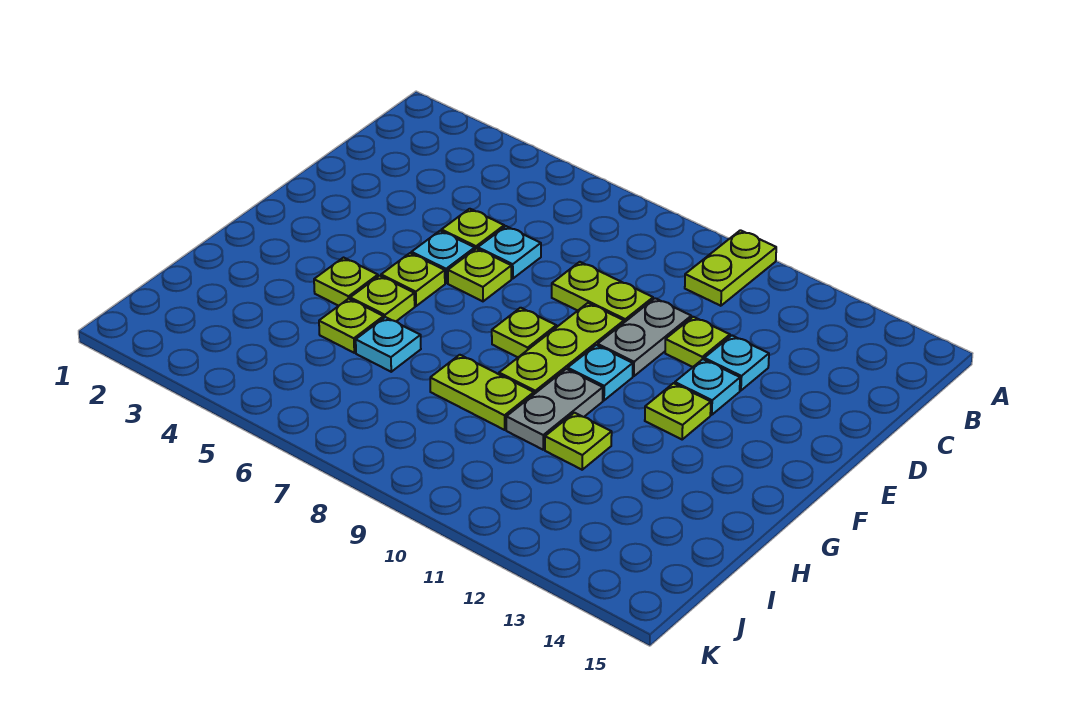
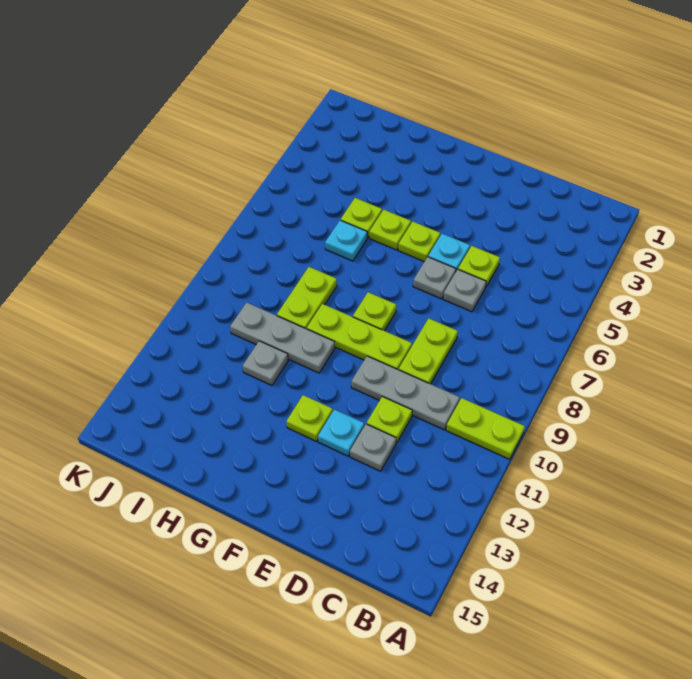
cyan plate D6 level 1 -> grey plate D6 level 1
grey plate D10:E10 level 1 -> grey plate C10:E10 level 1
cyan plate D12 level 1 -> grey plate D12 level 1
lime plate E6 level 1 -> grey plate E6 level 1
cyan plate F10 level 1 -> none
lime plate G4 level 1 -> none
grey plate G10:H10 level 1 -> grey plate G10:I10 level 1
lime plate H11 level 1 -> grey plate H11 level 1

